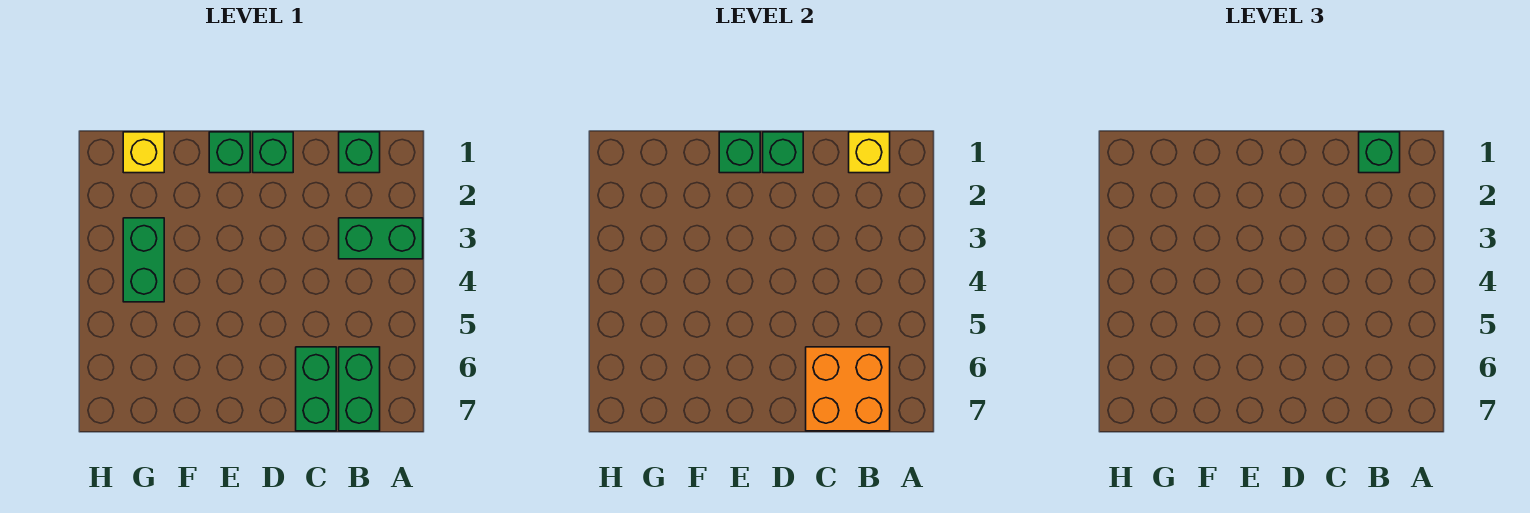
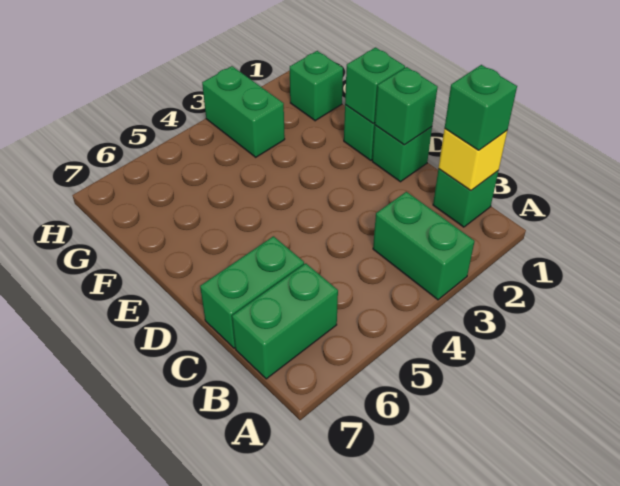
orange brick B6:C7 level 2 -> none
yellow brick G1 level 1 -> green brick G1 level 1
green brick G3:G4 level 1 -> green brick G3:H3 level 1

